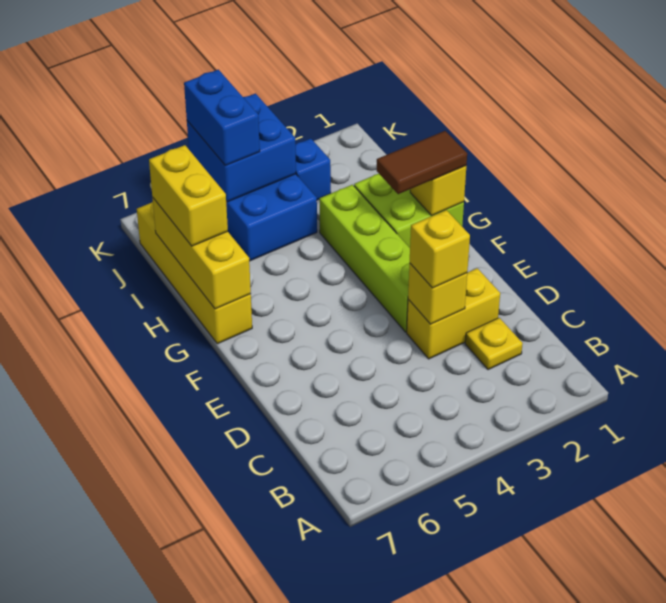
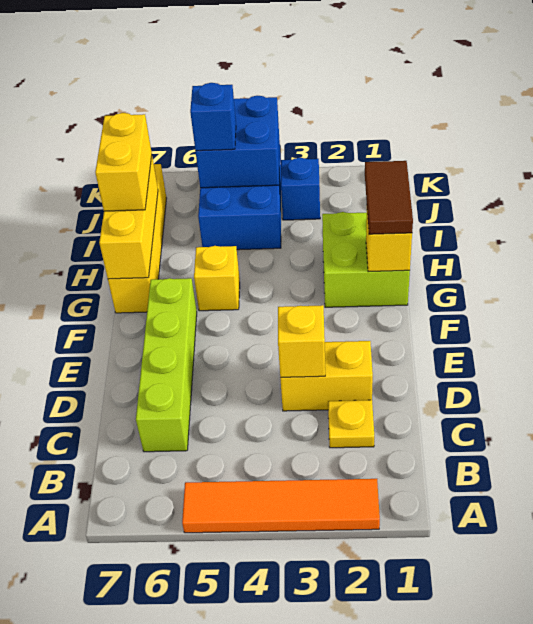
none -> orange tile A2:A5 level 1
yellow brick D3 level 3 -> yellow brick G5 level 1
lime brick E3:H3 level 1 -> lime brick C6:F6 level 1
brown tile G1:G2 level 3 -> brown tile G1:H1 level 3
blue brick J5:K5 level 3 -> blue brick J5 level 3

